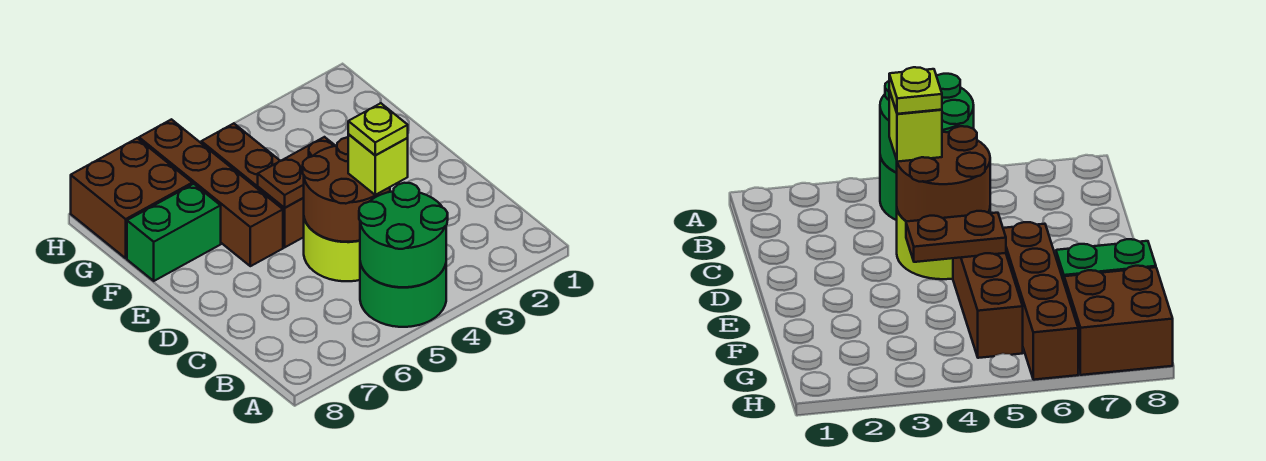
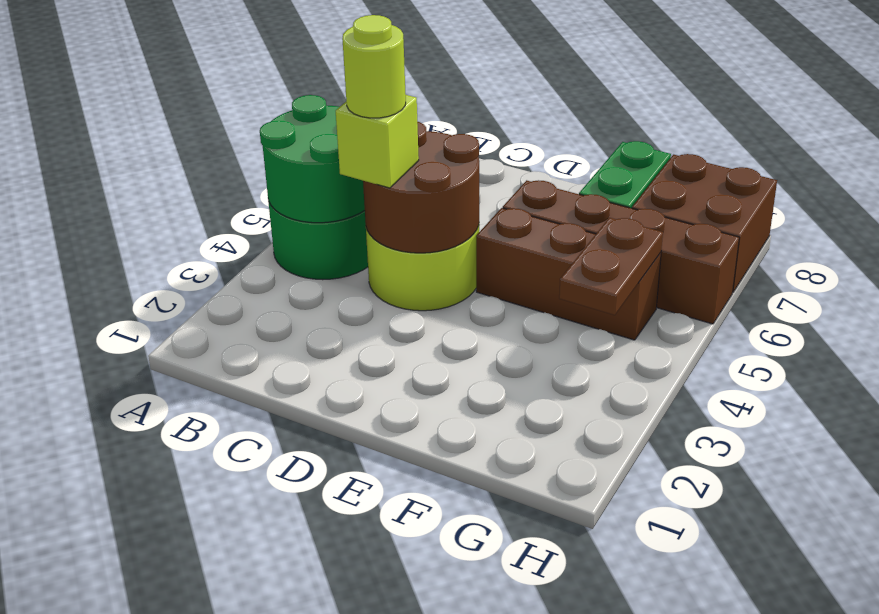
lime plate C4 level 4 -> lime round brick C4 level 4
brown plate E4:E5 level 2 -> brown plate G4:G5 level 2

